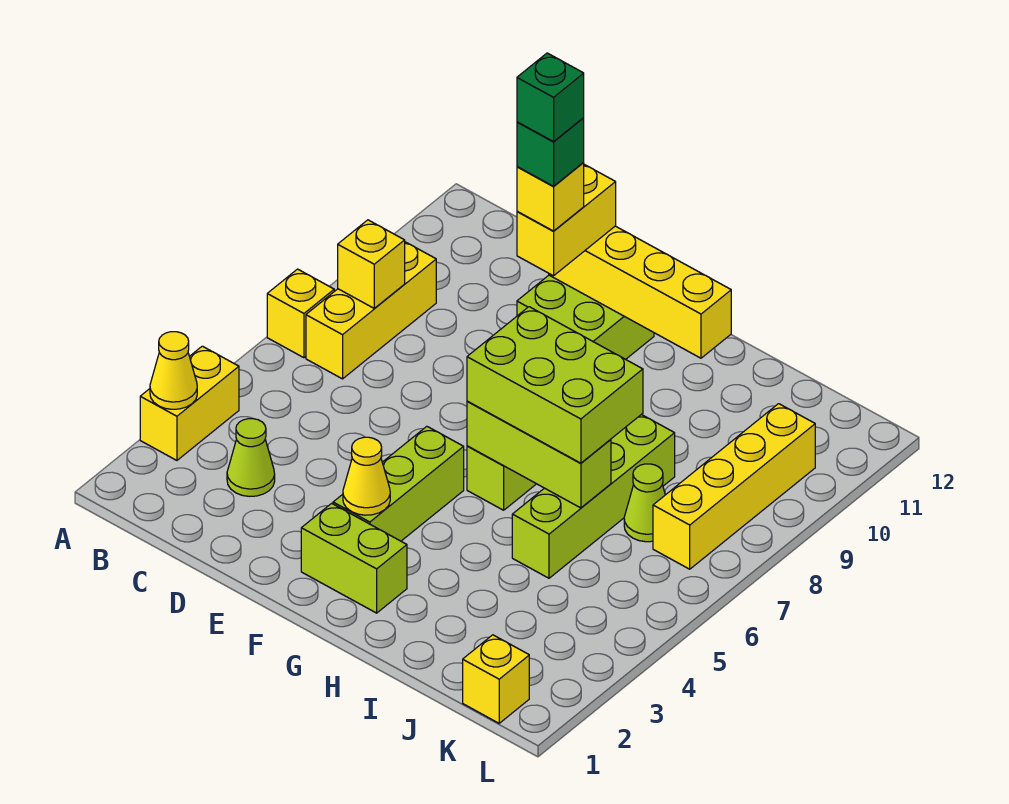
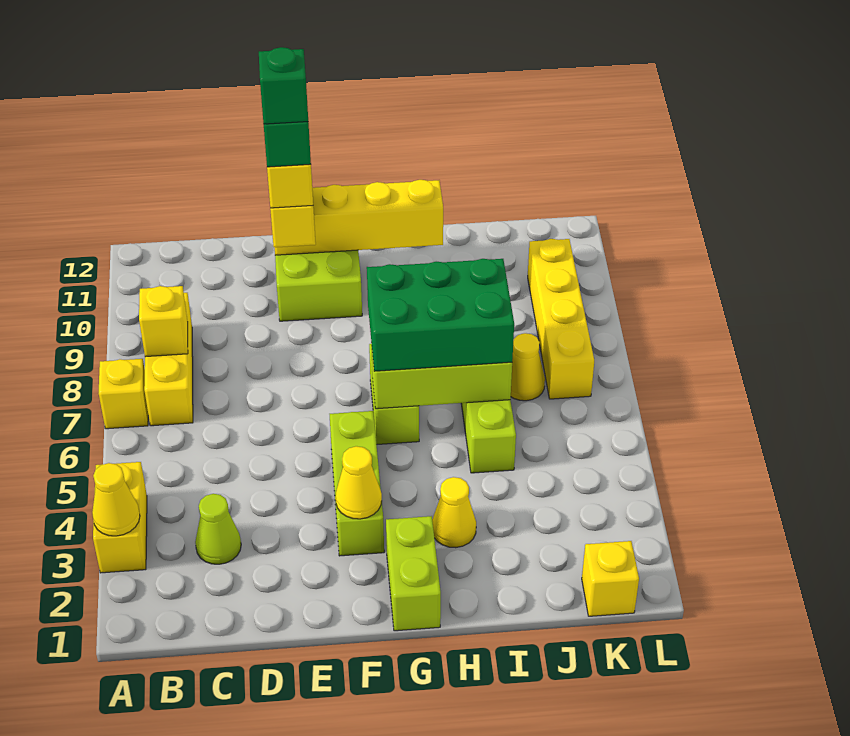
lime brick F2:G2 level 1 -> lime brick G1:G2 level 1
lime brick G6:I7 level 3 -> green brick G6:I7 level 3
none -> yellow cone H3 level 1
lime cone J7 level 1 -> yellow cone J7 level 1

